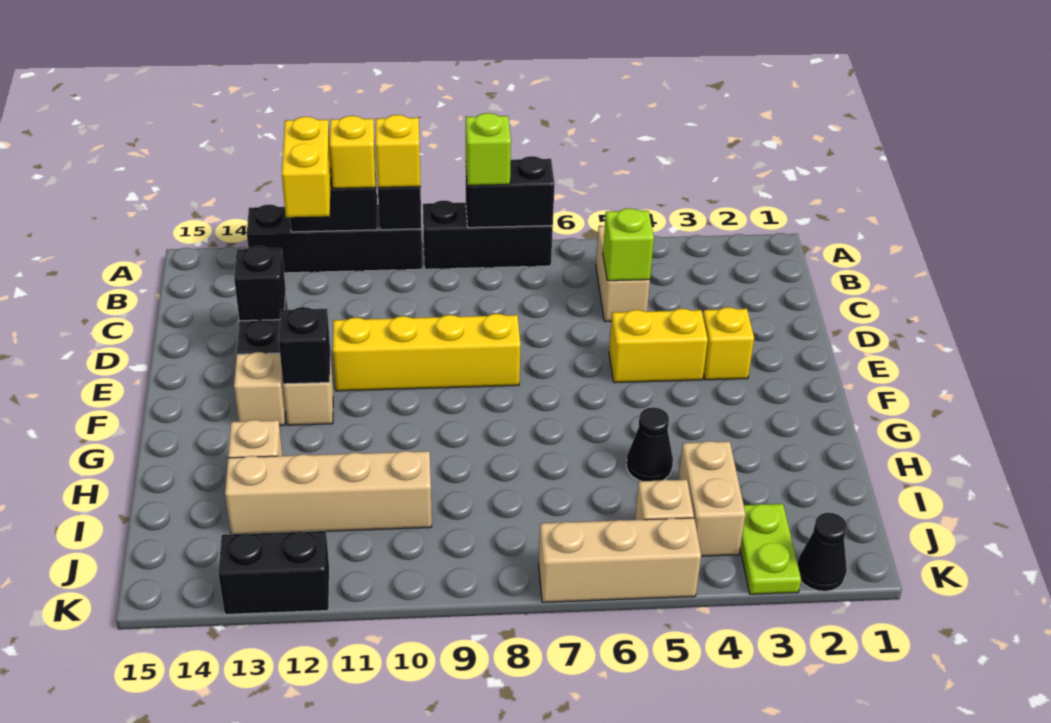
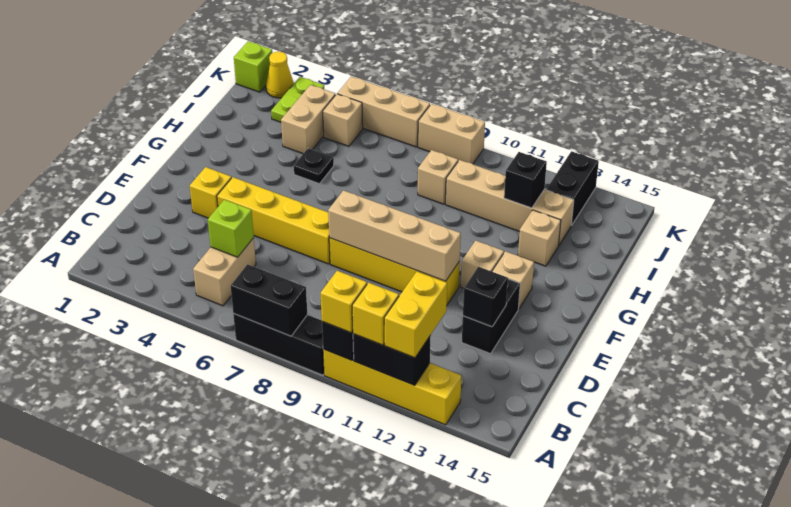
lime brick A8 level 3 -> lime brick K1 level 1
black brick A10:A13 level 1 -> yellow brick A10:A13 level 1
yellow brick E4:E5 level 1 -> yellow brick E4:E7 level 1
none -> tan brick E8:E11 level 2
black brick F12 level 2 -> black brick I12 level 2
black cone H5 level 1 -> black plate H5 level 1
none -> tan brick I9 level 1
black cone K2 level 1 -> yellow cone K2 level 1
none -> tan brick K8:K9 level 1
black brick K12:K13 level 1 -> black brick J13:K13 level 1

